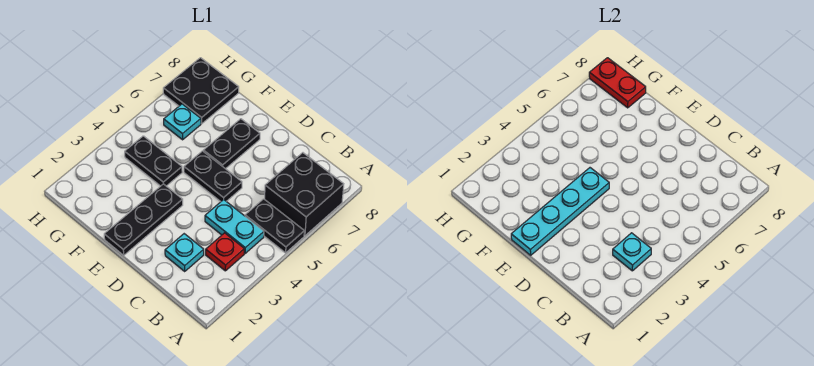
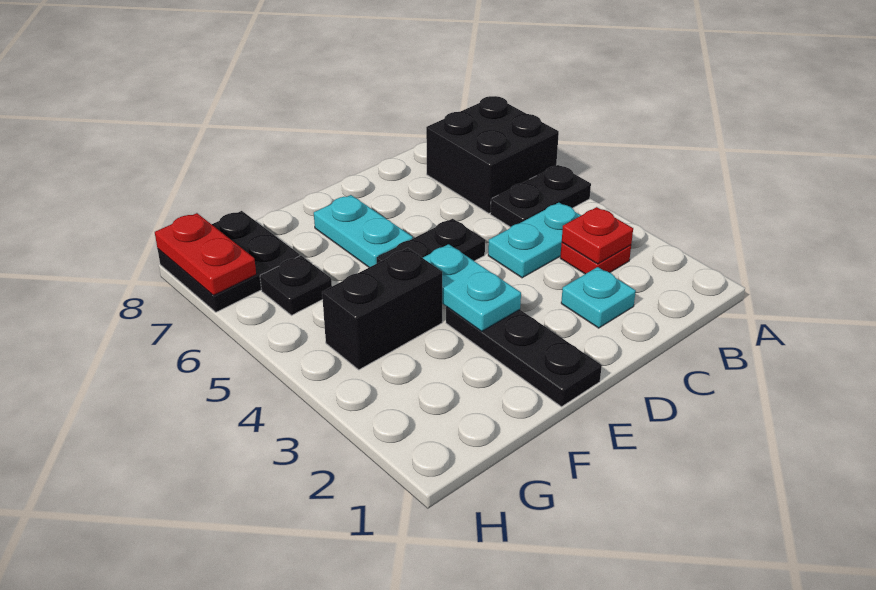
cyan plate B3 level 2 -> red plate B3 level 2
cyan plate E1:E4 level 2 -> cyan plate E3:E4 level 2
black plate E6:E7 level 1 -> cyan plate E6:E7 level 1
black plate F4:G4 level 1 -> black brick F4:G4 level 1
cyan plate G6 level 1 -> black plate G6 level 1
red plate G8:H8 level 2 -> red plate H7:H8 level 2

